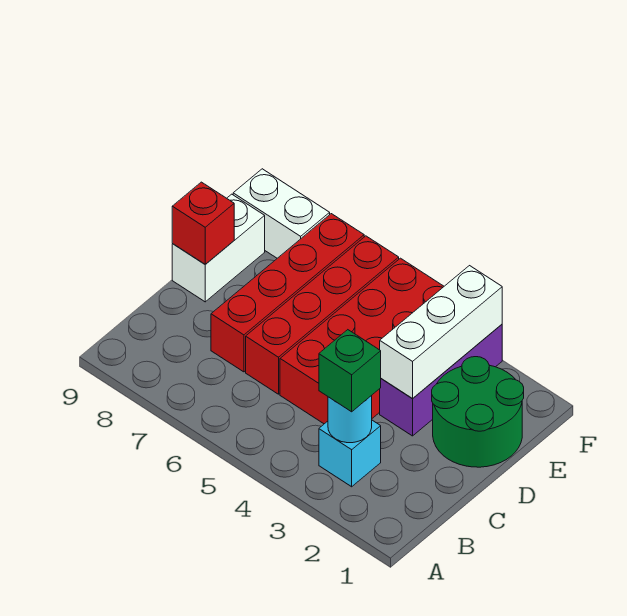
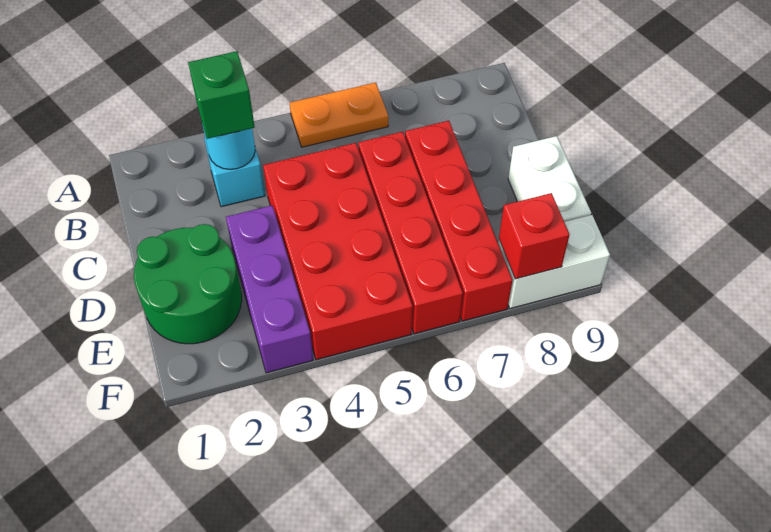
none -> orange plate A5:A6 level 1
white brick D3:F3 level 2 -> none
red brick D9 level 2 -> red brick F8 level 2

